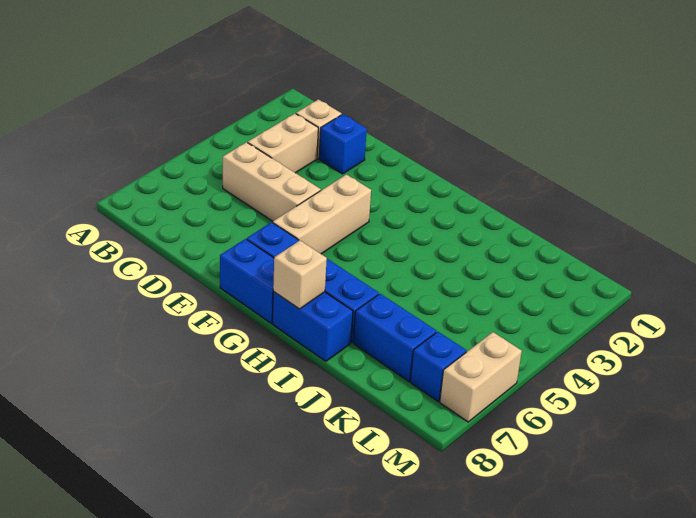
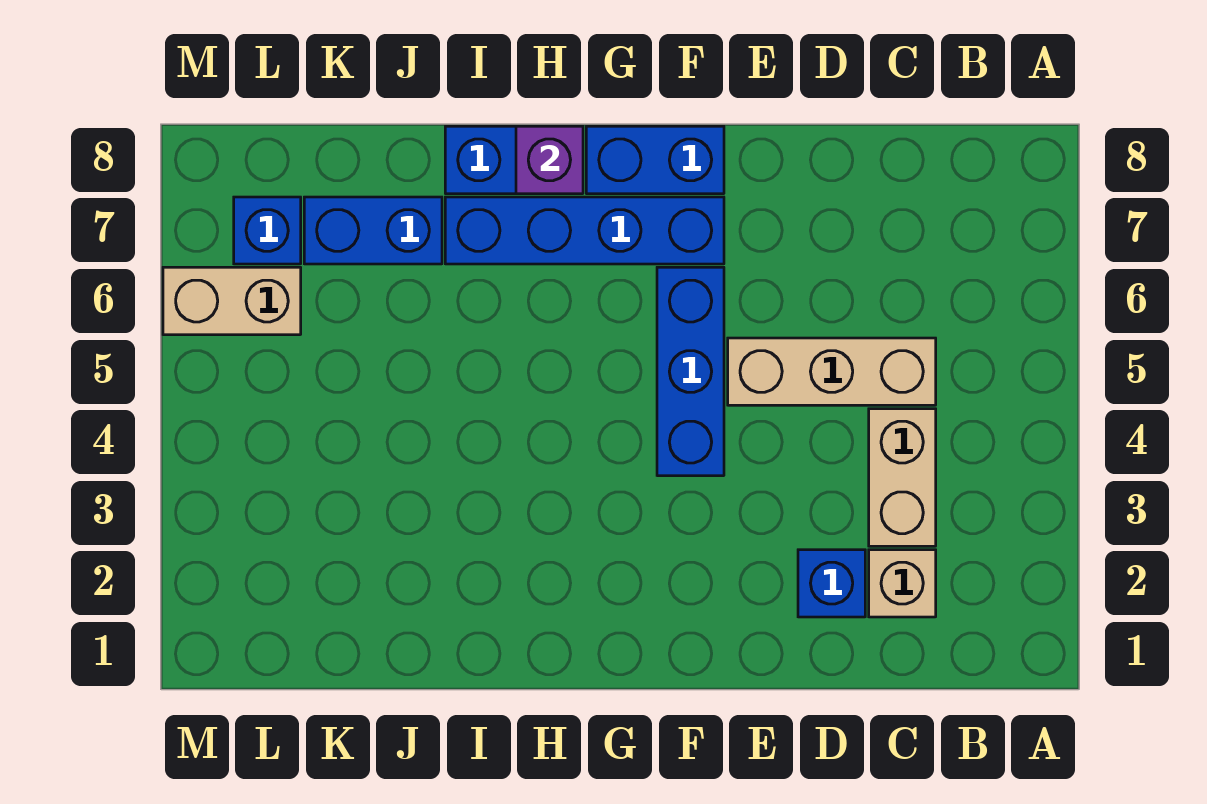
tan brick F4:F6 level 1 -> blue brick F4:F6 level 1
tan brick H8 level 2 -> purple brick H8 level 2
tan brick M6:M7 level 1 -> tan brick L6:M6 level 1

